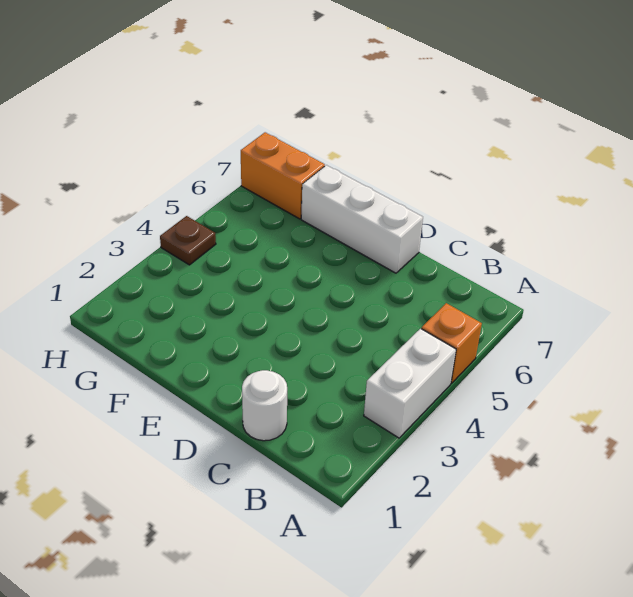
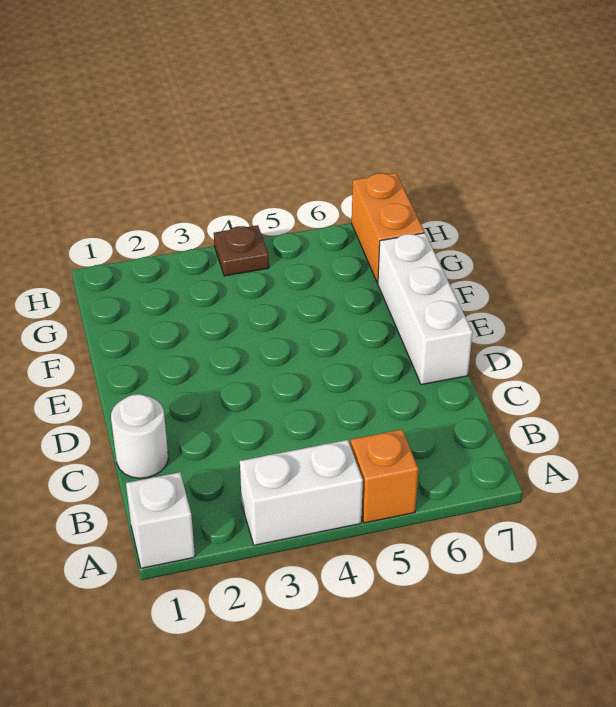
none -> white brick A1 level 1

